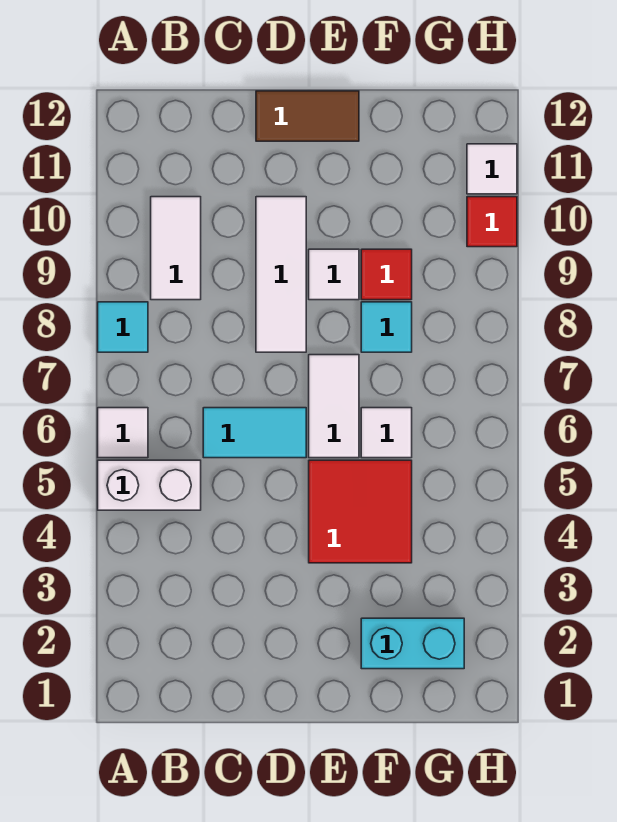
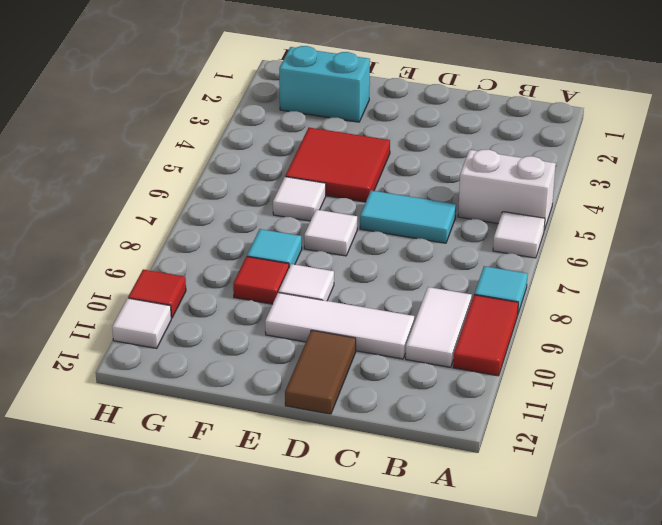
none -> red tile A9:A10 level 1
white tile D8:D10 level 1 -> white tile C10:E10 level 1
brown tile D12:E12 level 1 -> brown tile D11:D12 level 1
white tile E6:E7 level 1 -> white tile E7 level 1

